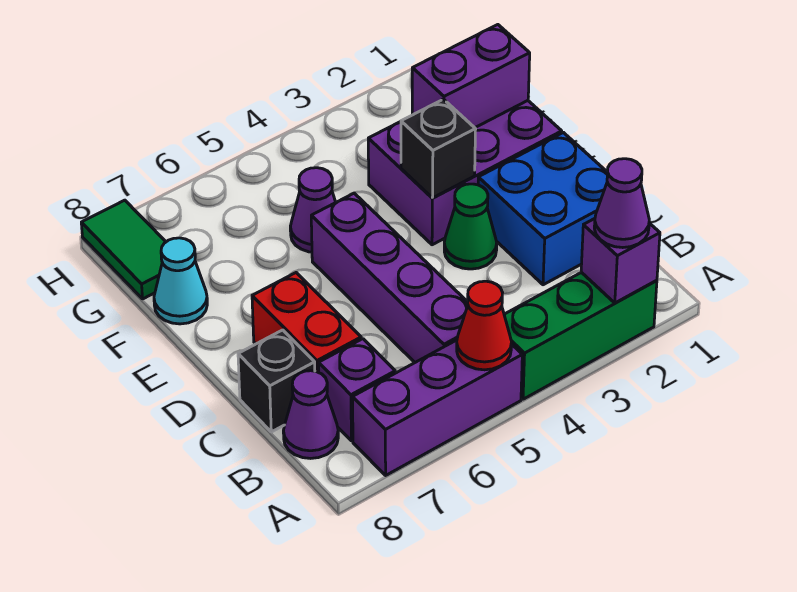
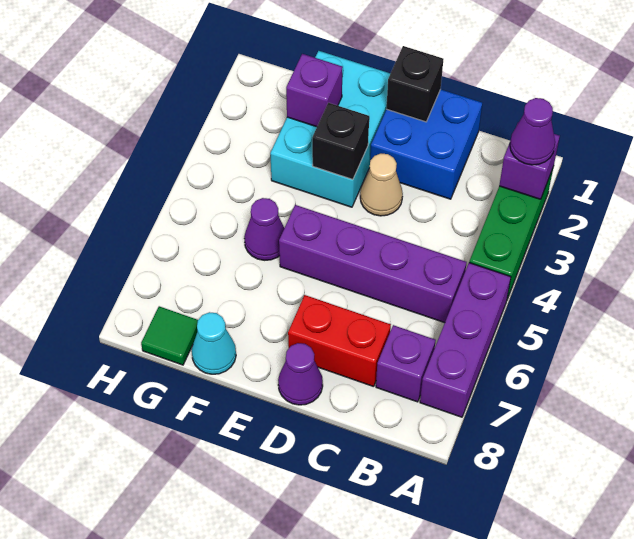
red cone A5 level 2 -> none
purple cone B8 level 1 -> purple cone D8 level 1
black brick C8 level 1 -> black brick D1 level 2
green cone D3 level 1 -> tan cone D3 level 1
purple brick E1:F3 level 1 -> cyan brick E1:F3 level 1
purple brick F1:F2 level 2 -> purple brick F2 level 2
green tile G8:H8 level 1 -> green tile G8 level 1

